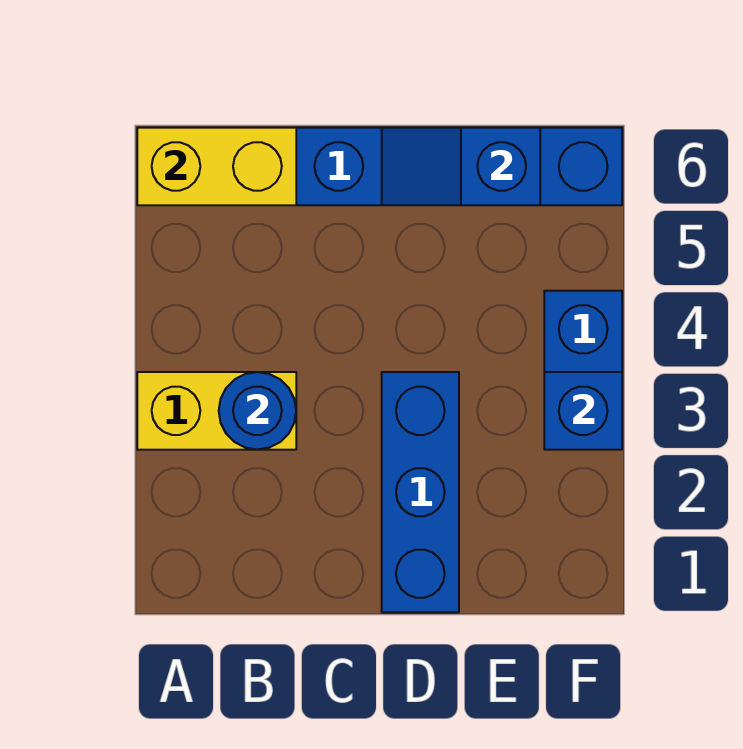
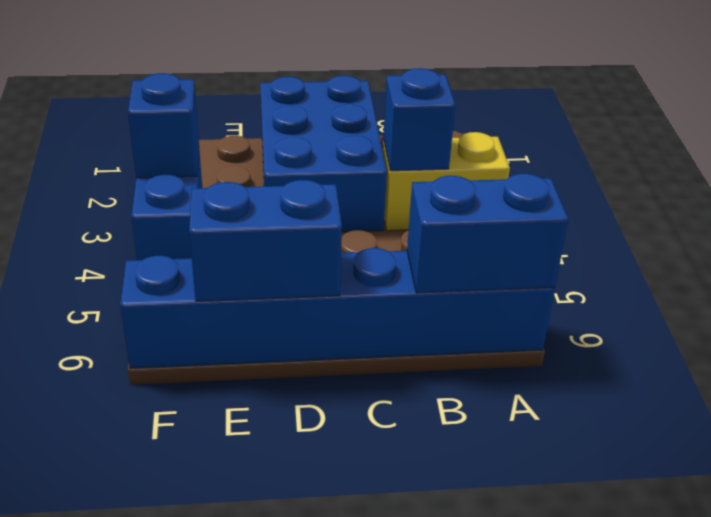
yellow brick A6:B6 level 2 -> blue brick A6:B6 level 2
blue round brick B3 level 2 -> blue brick B3 level 2
blue brick D1:D3 level 1 -> blue brick C1:D3 level 1
blue slope D6:E6 level 2 top E -> blue brick D6:E6 level 2

